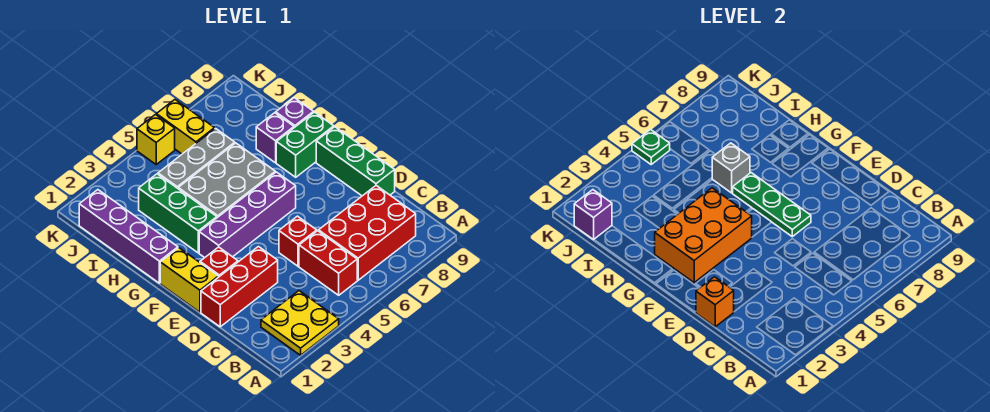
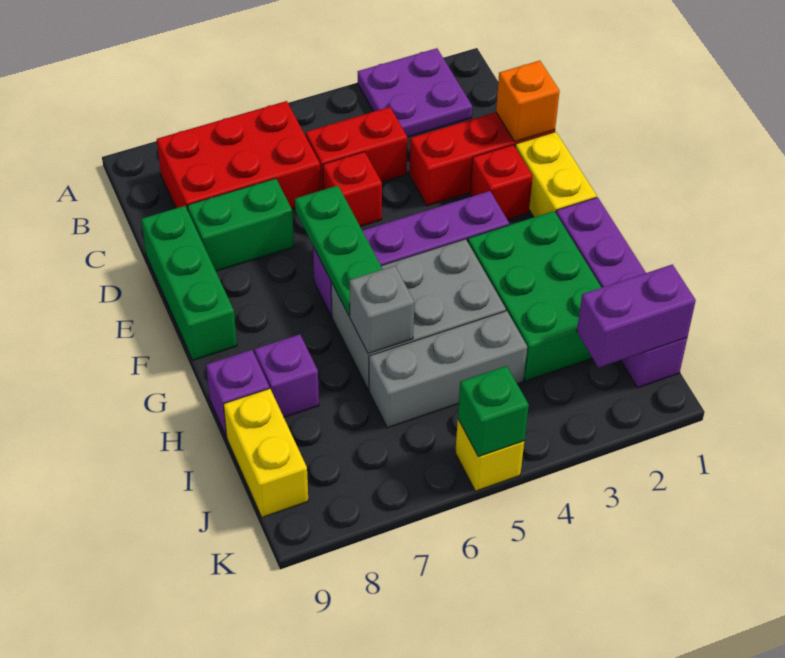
yellow plate A2:B3 level 1 -> purple plate A2:B3 level 1
red brick B5:C5 level 1 -> red brick C4:C5 level 1
orange brick F2:G4 level 2 -> none
green brick G3:I3 level 1 -> green brick G2:I3 level 1
green brick G8:G9 level 1 -> green brick D7:D8 level 1
purple brick J1 level 2 -> purple brick J1:J2 level 2
yellow brick J6:K6 level 1 -> yellow brick I9:J9 level 1
green plate K5 level 2 -> green brick K5 level 2

